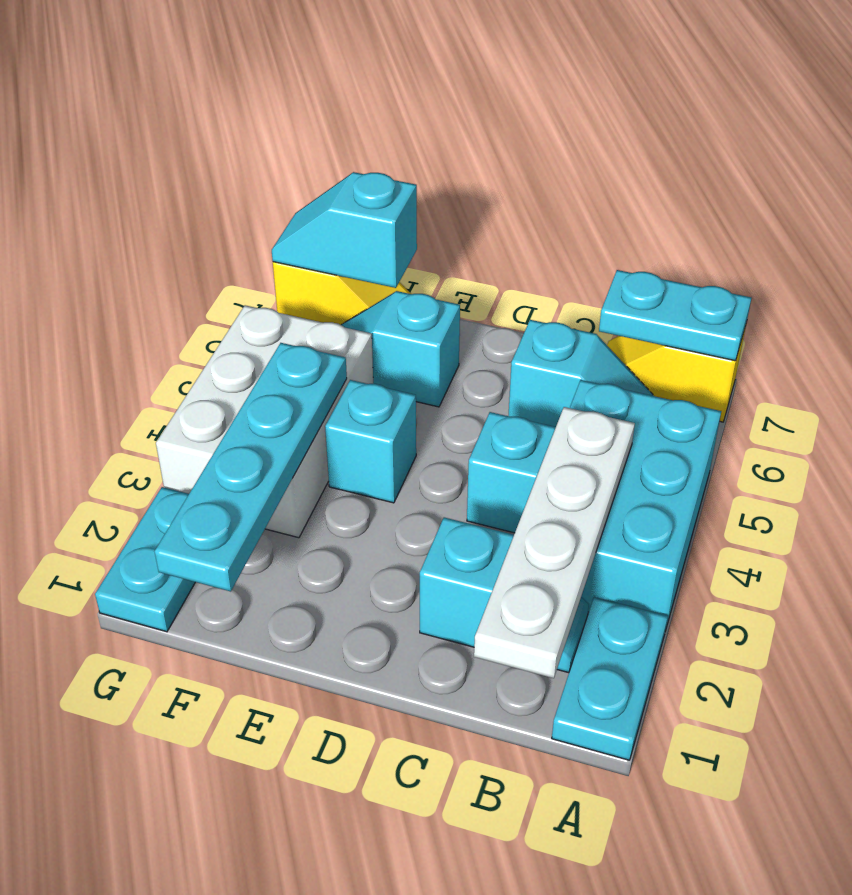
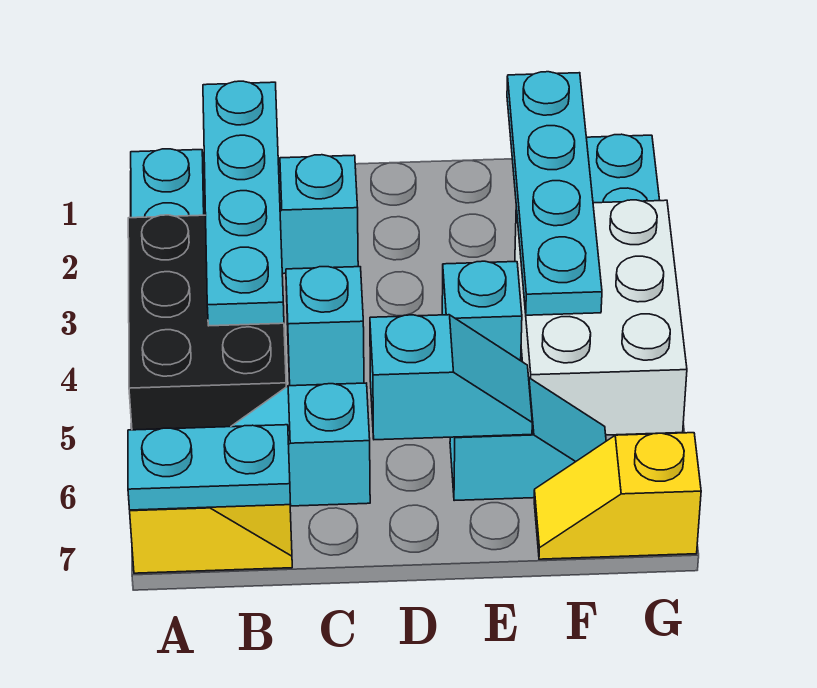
cyan brick A3:B5 level 1 -> black brick A3:B5 level 1
white plate B1:B4 level 2 -> cyan plate B1:B4 level 2
cyan slope F7:G7 level 2 top F -> cyan slope D6:E6 level 2 top D

